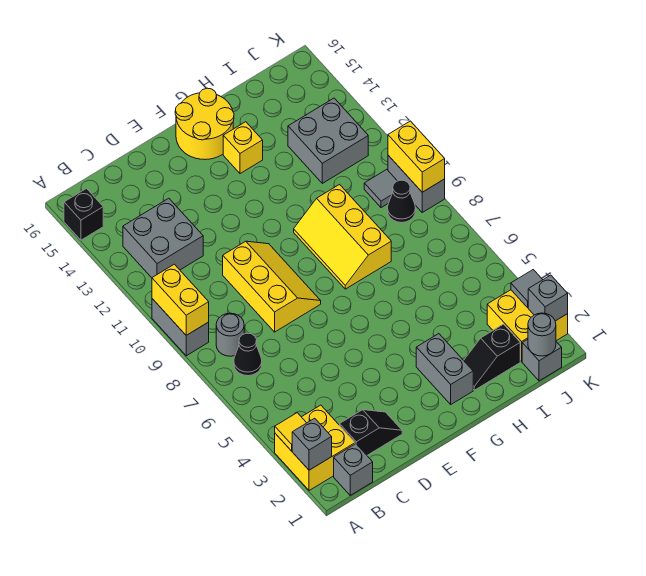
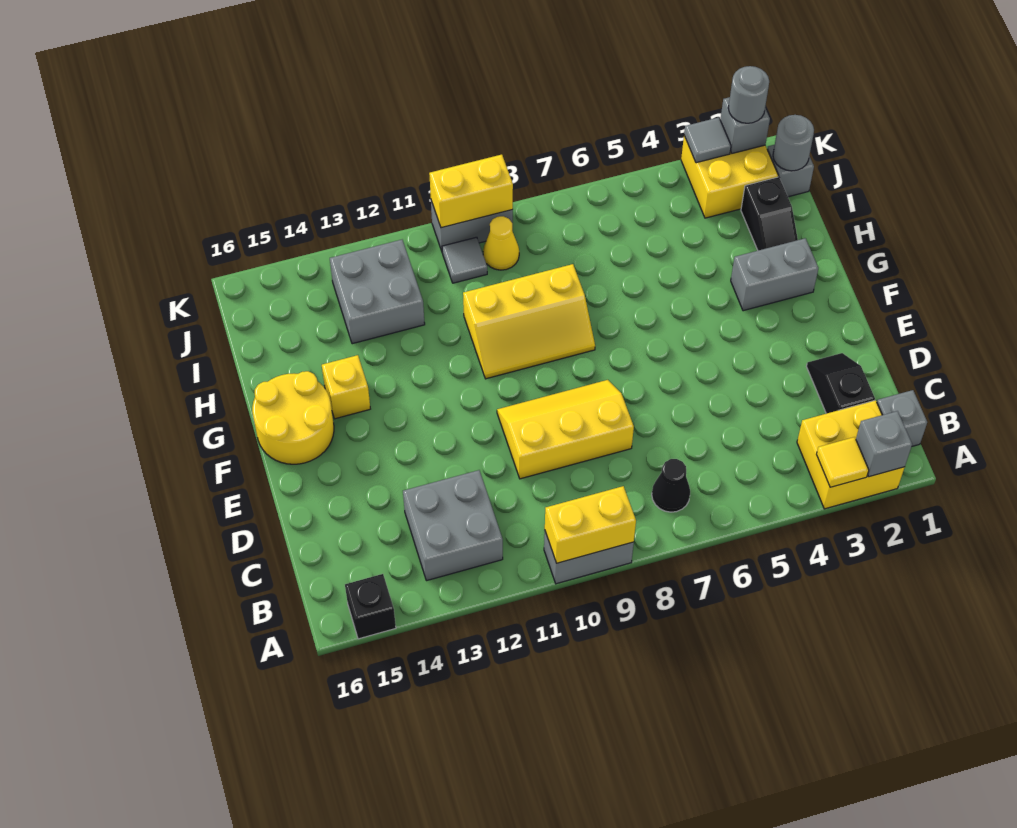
grey round brick B8 level 1 -> grey round brick K2 level 3
black cone J9 level 1 -> yellow cone J9 level 1

